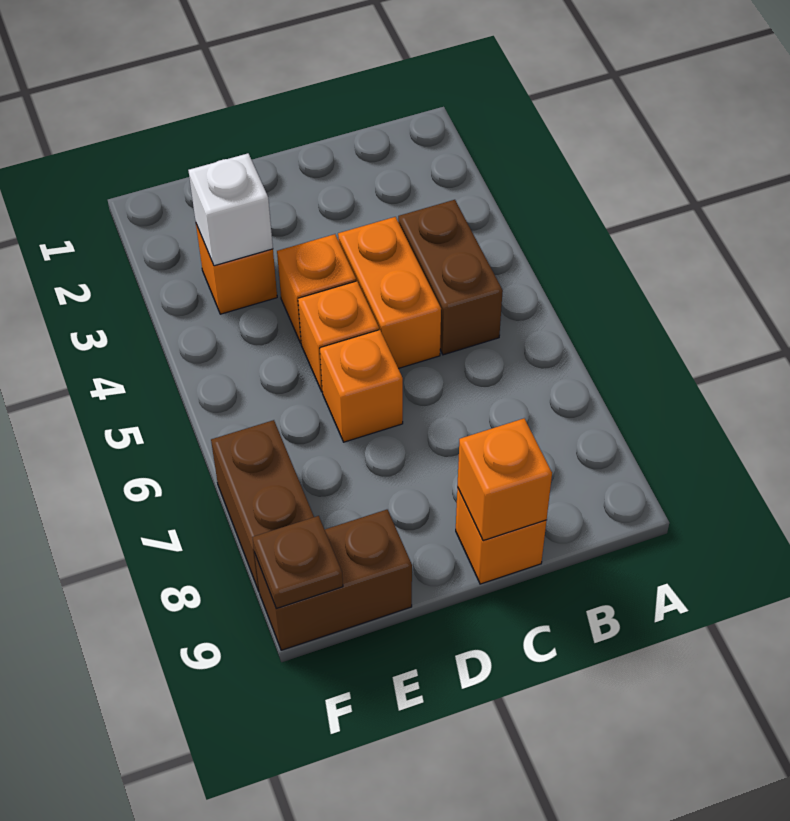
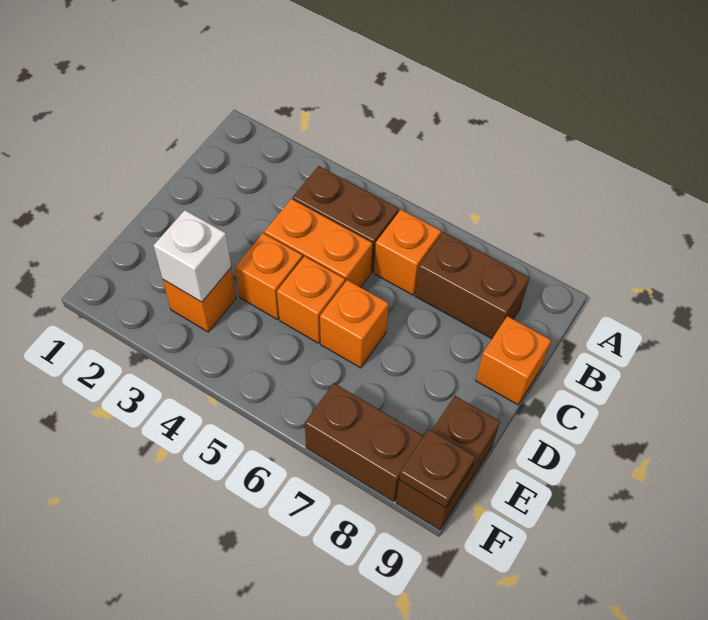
none -> brown brick B7:B8 level 1
orange brick C9 level 2 -> orange brick B6 level 1

